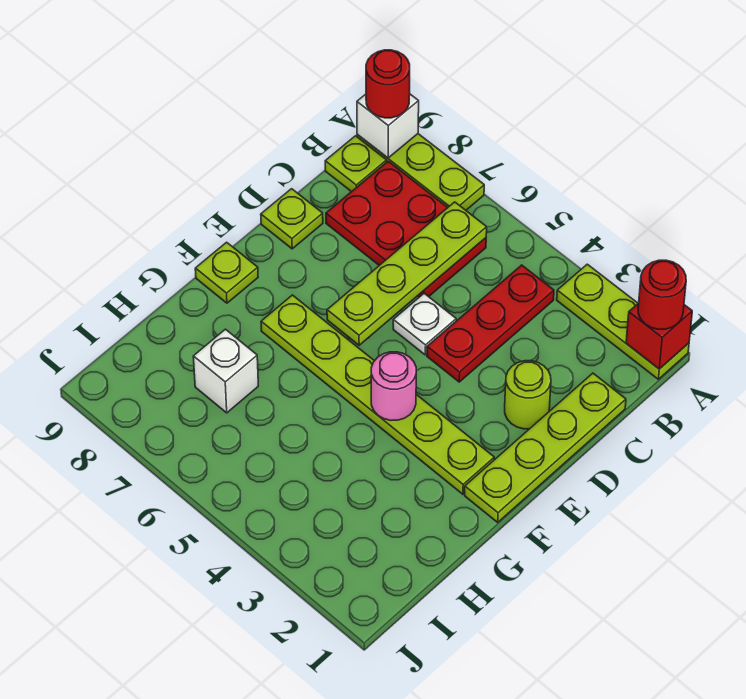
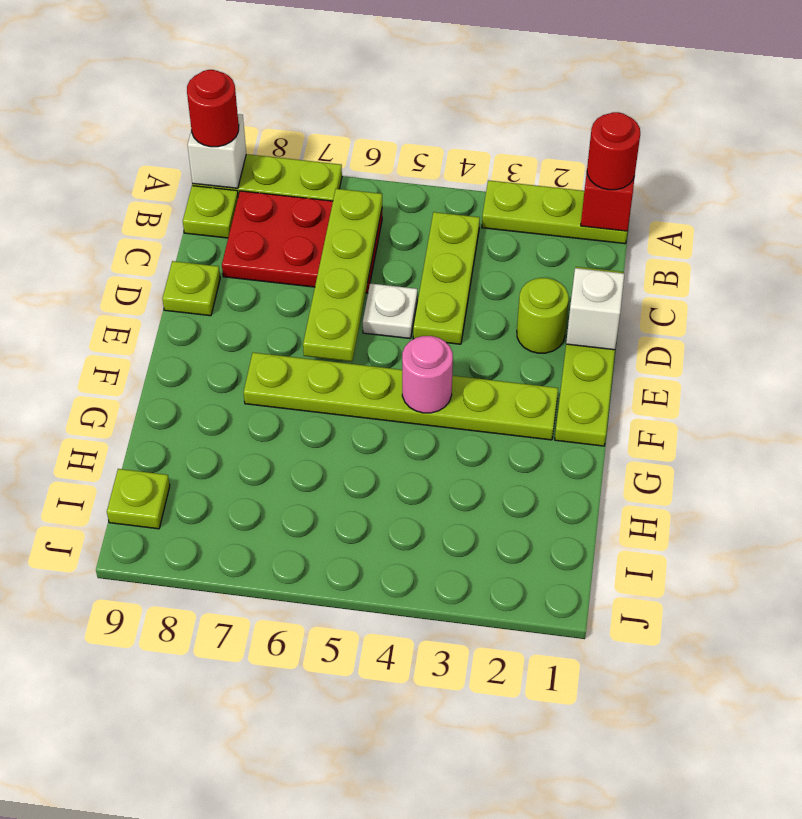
red plate B4:D4 level 1 -> lime plate B4:D4 level 1
lime plate F9 level 1 -> lime plate I9 level 1
white brick H7 level 1 -> white brick D1 level 2

